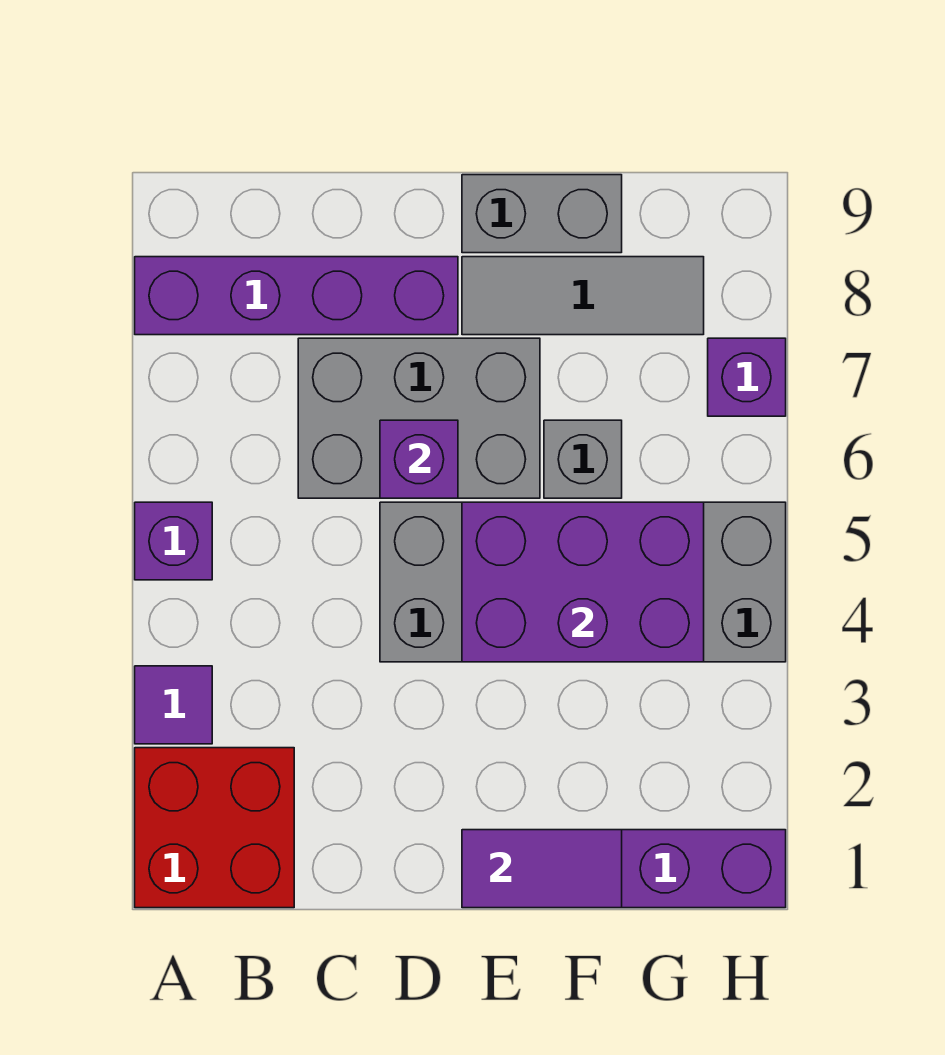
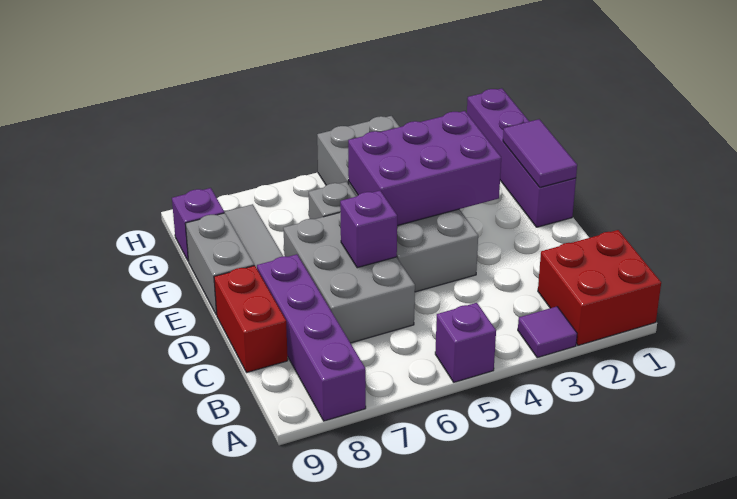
none -> red brick C9:D9 level 1
purple brick E4:G5 level 2 -> purple brick E3:F5 level 2
purple brick H7 level 1 -> purple brick G9 level 1

